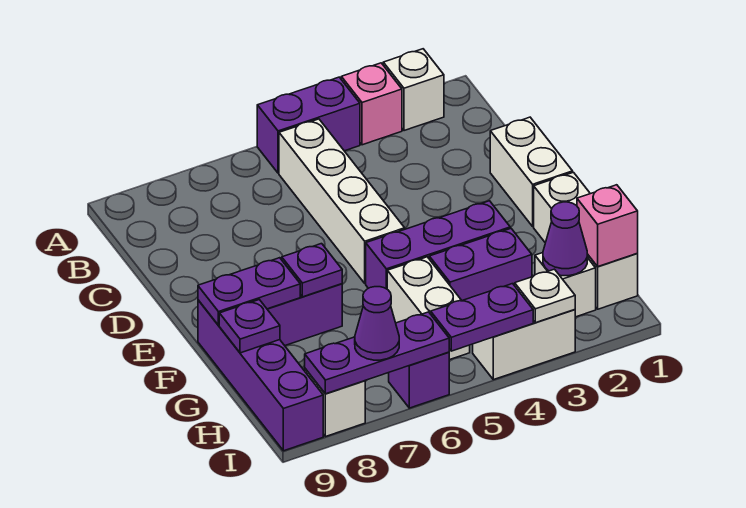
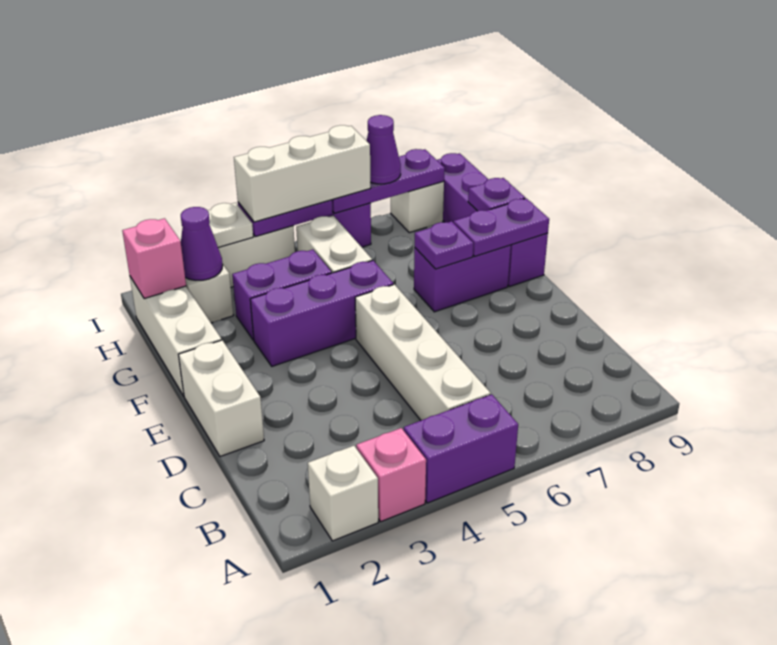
none -> white brick I4:I6 level 3

